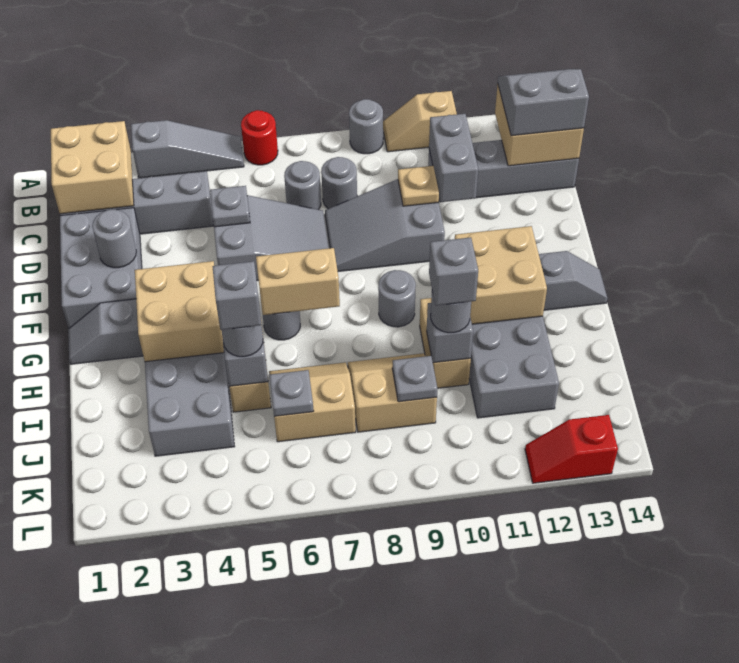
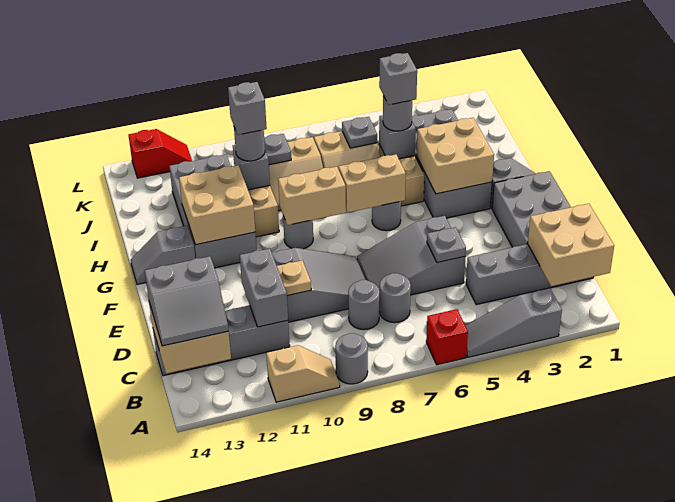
red round brick A6 level 1 -> red brick A6 level 1
grey round brick E2 level 2 -> none
none -> tan brick G8:G9 level 2

